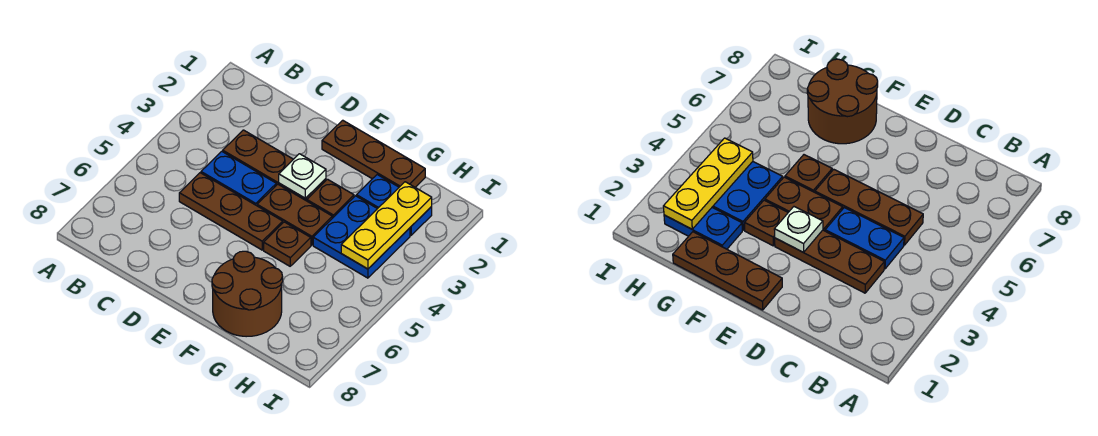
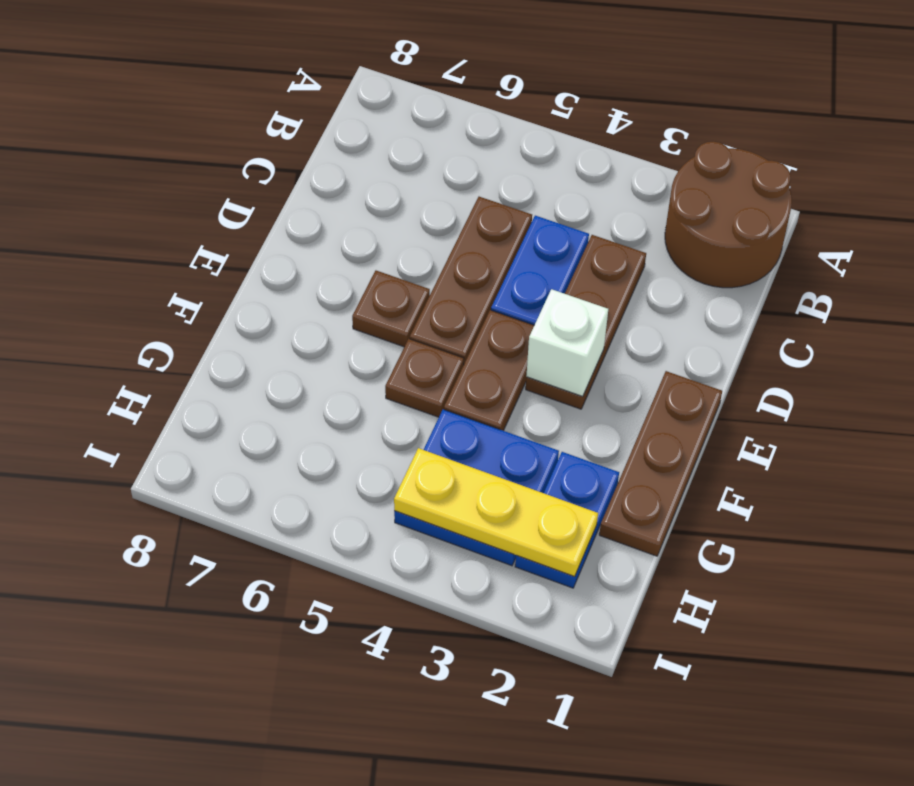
white plate E3 level 2 -> white brick E3 level 2
brown plate F3 level 1 -> brown plate E6 level 1
brown round brick F7:G8 level 1 -> brown round brick A1:B2 level 1

